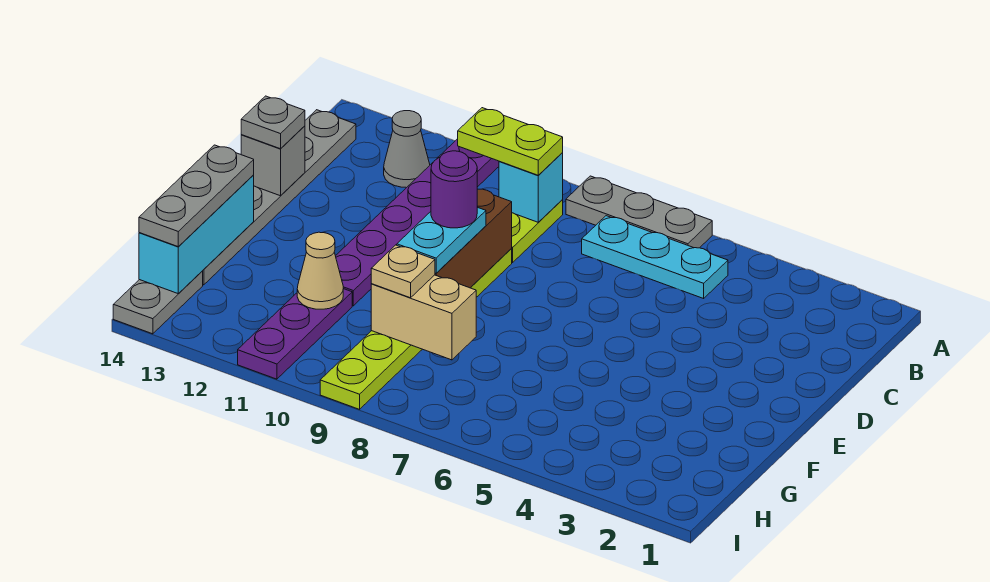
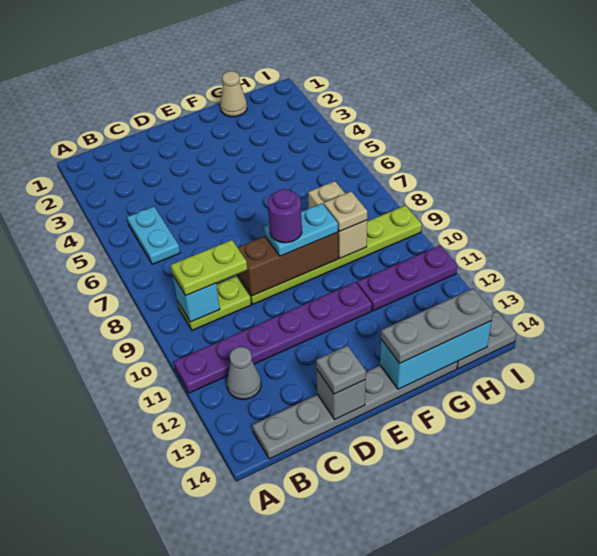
grey plate A6:A8 level 1 -> none
cyan plate B5:B7 level 1 -> cyan plate B5:B6 level 1
lime plate B9:B10 level 3 -> lime plate B9:C9 level 3
tan cone G11 level 2 -> tan cone G1 level 1

